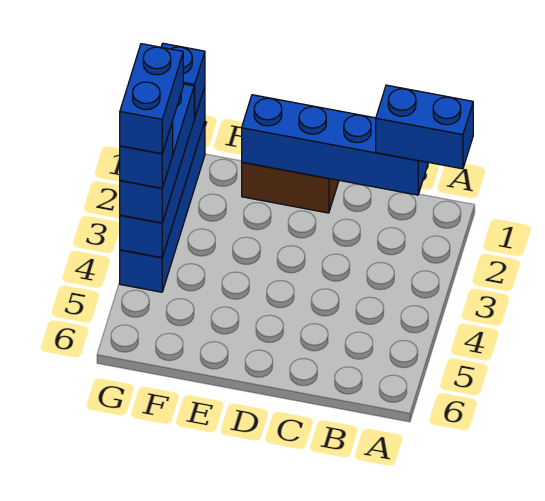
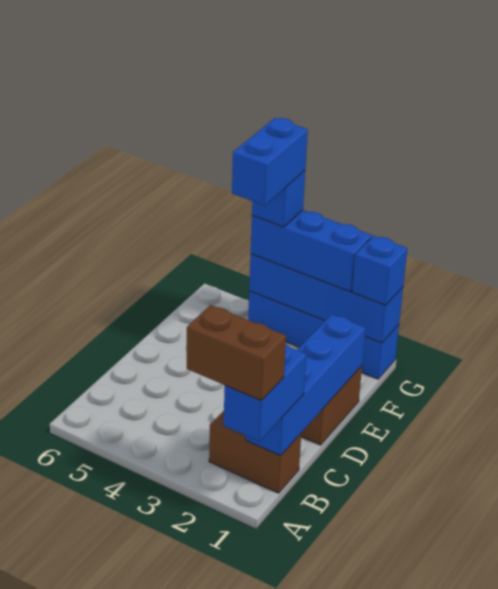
none -> brown brick A1:A2 level 4
none -> brown brick B1:B2 level 1
blue brick G3:G4 level 5 -> blue brick F4:G4 level 5

